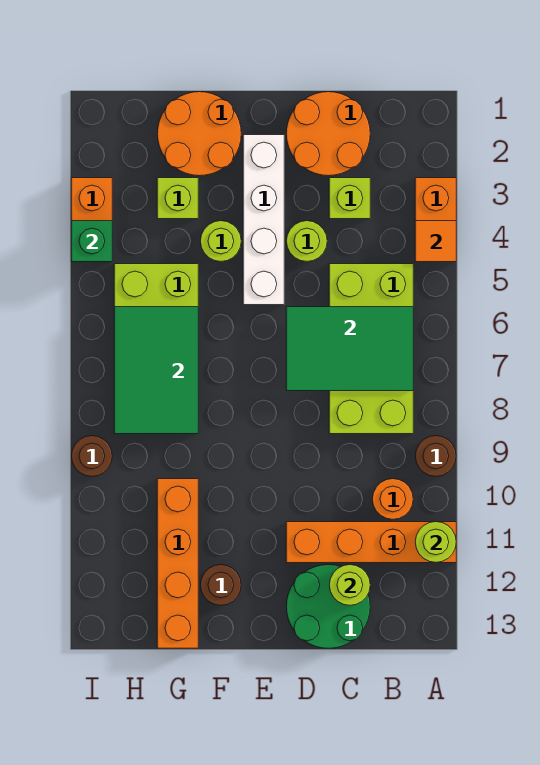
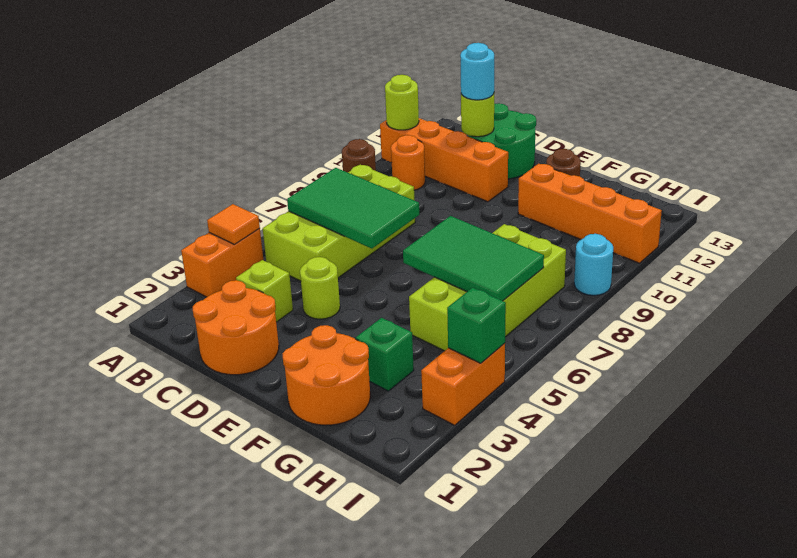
none -> cyan round brick C12 level 3
white brick E2:E5 level 1 -> none
lime round brick F4 level 1 -> none
lime brick G3 level 1 -> green brick G3 level 1
green tile G6:H8 level 2 -> green tile F6:H7 level 2
orange brick G10:G13 level 1 -> orange brick F11:I11 level 1
brown round brick I9 level 1 -> cyan round brick I9 level 1

